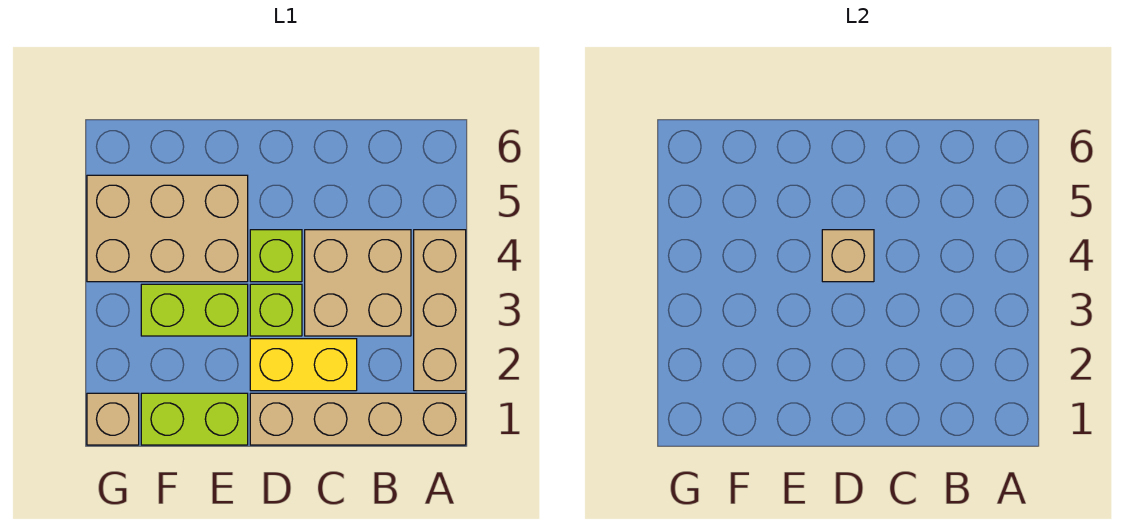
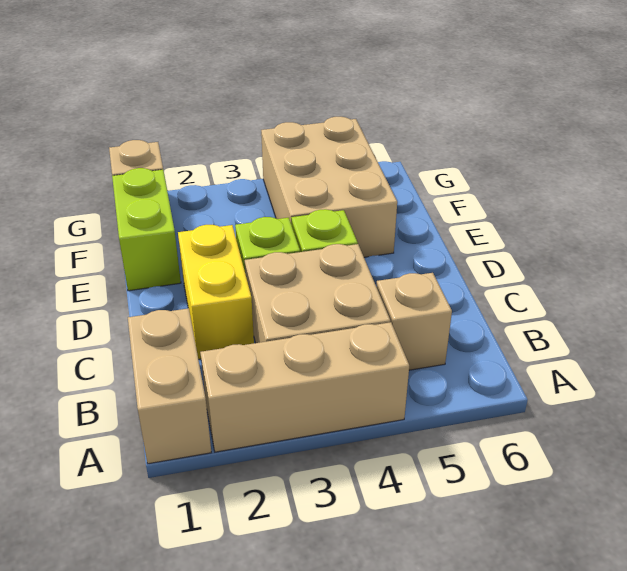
tan brick A1:D1 level 1 -> tan brick A1:B1 level 1
tan brick D4 level 2 -> tan brick B5 level 1
lime brick E3:F3 level 1 -> none

